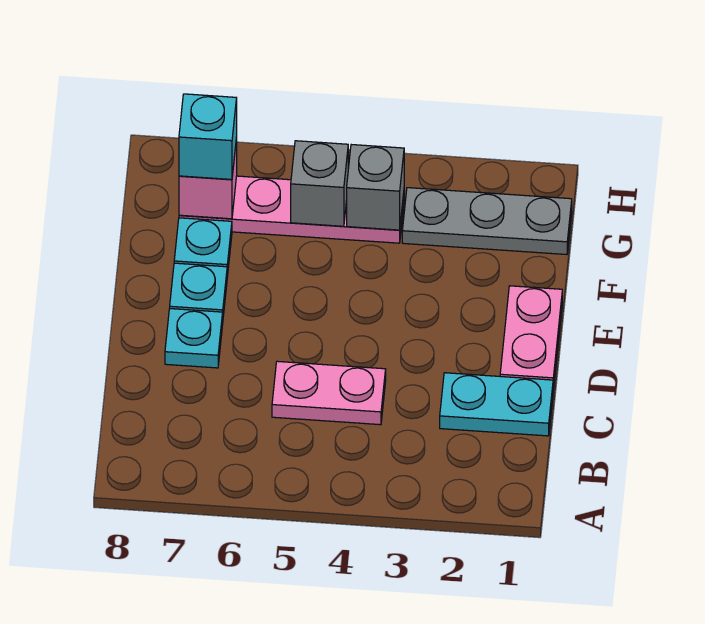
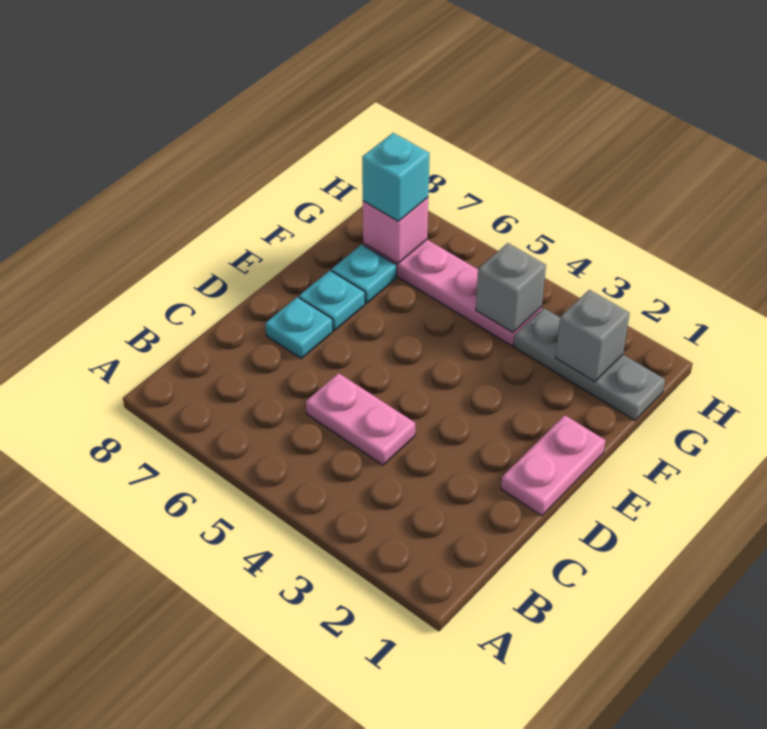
cyan plate C1:C2 level 1 -> none
grey brick G5 level 2 -> grey brick G2 level 2

